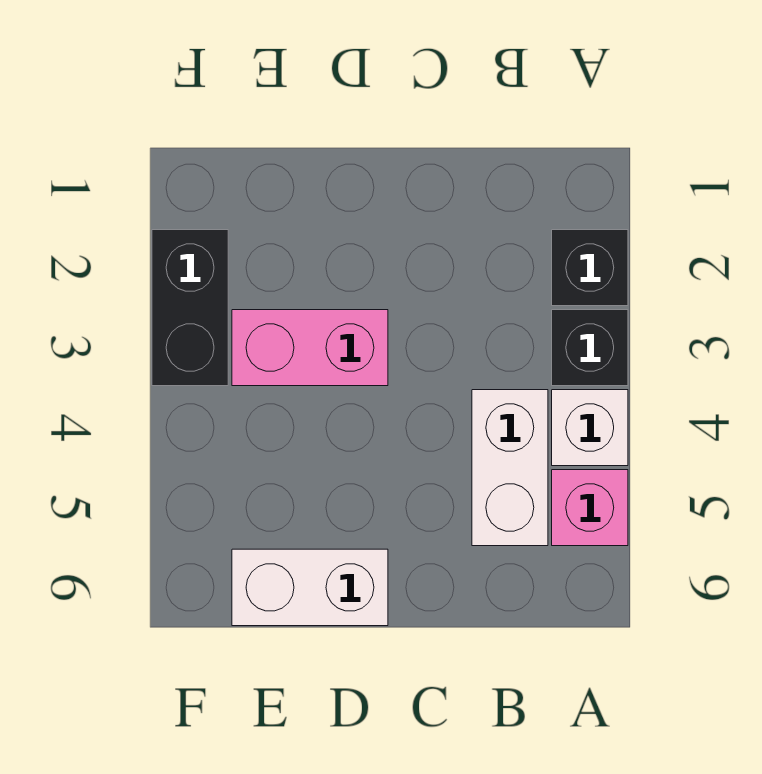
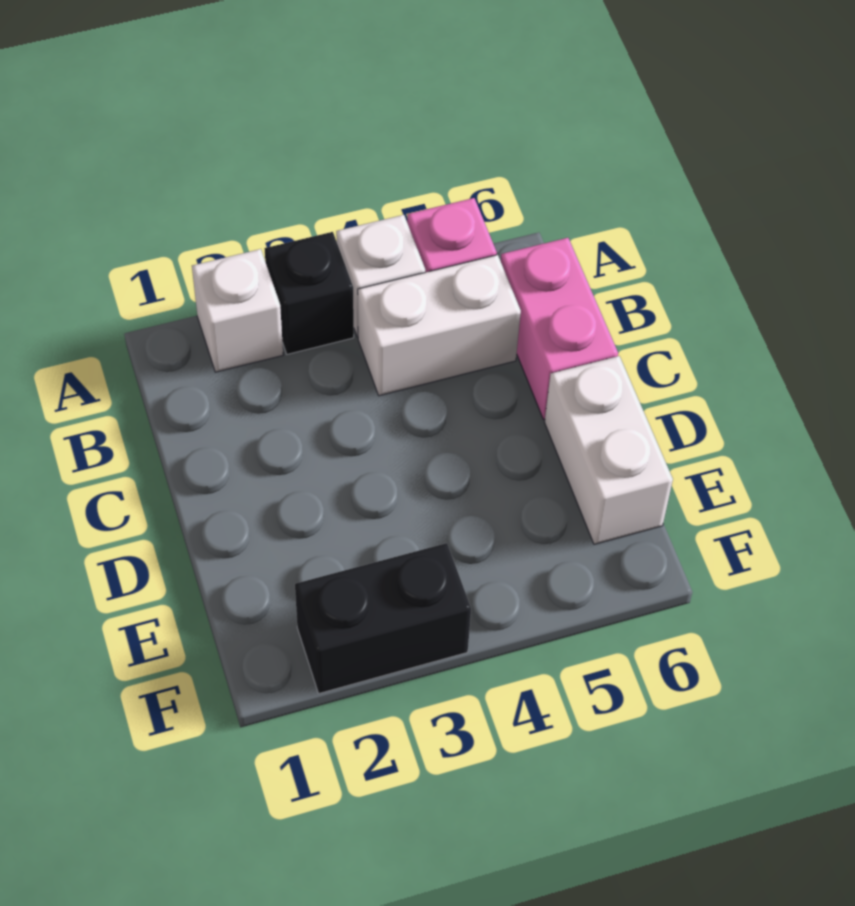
black brick A2 level 1 -> white brick A2 level 1
pink brick D3:E3 level 1 -> pink brick B6:C6 level 1

